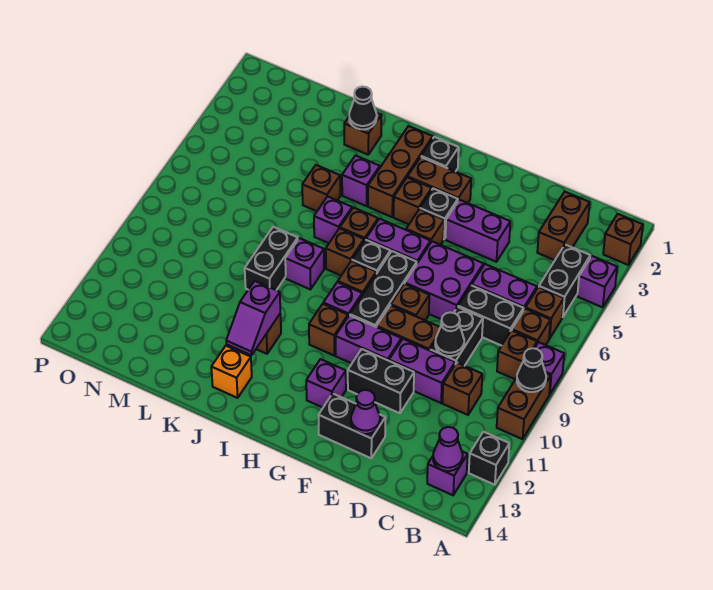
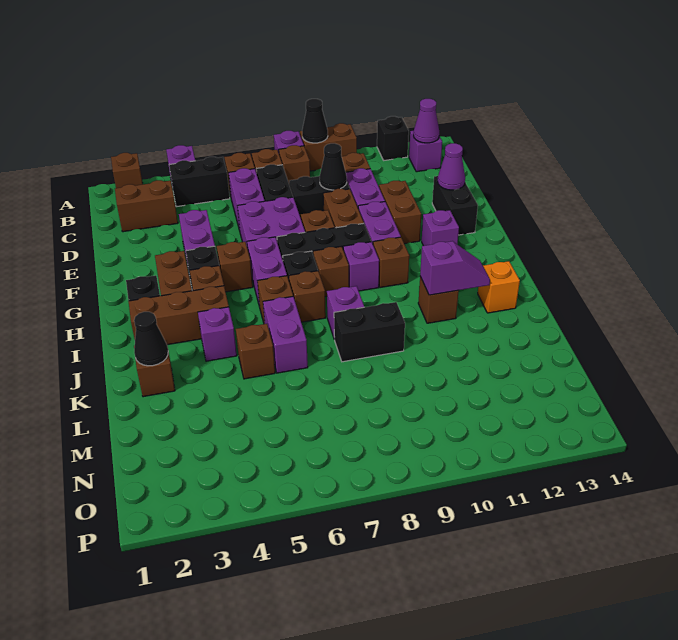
black brick E11:F11 level 1 -> brown brick E11:F11 level 1
purple brick J6 level 1 -> purple brick J6:K6 level 1

